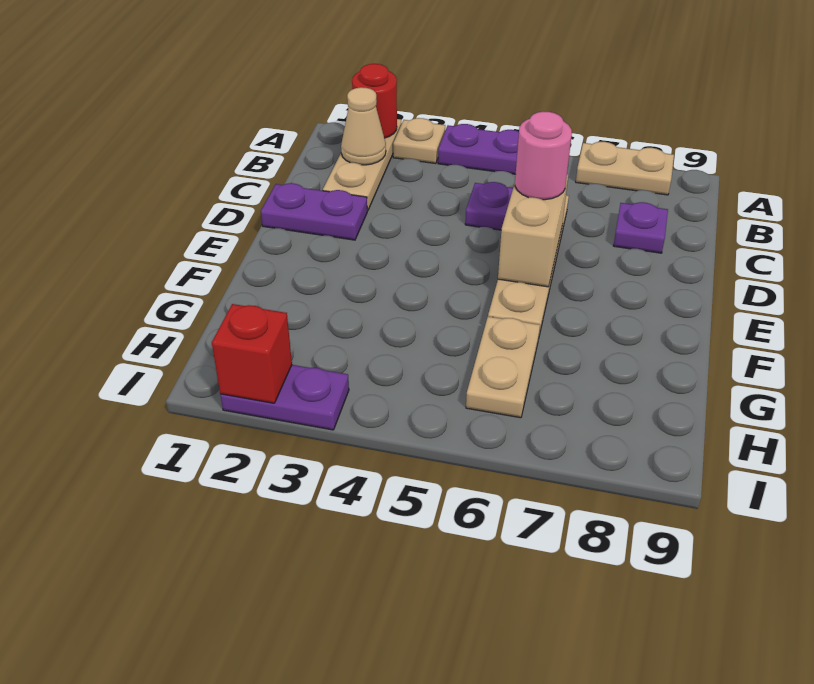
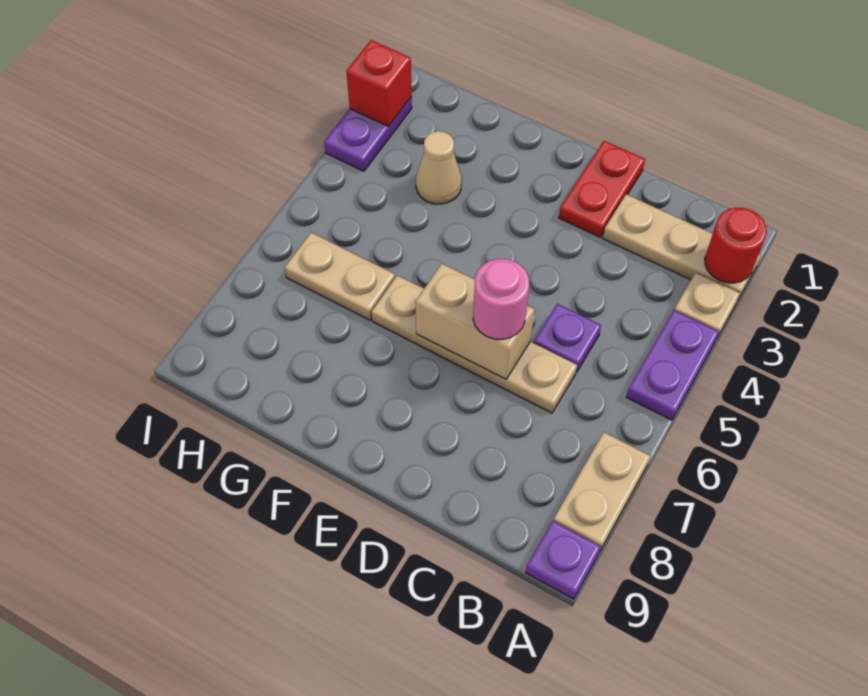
tan cone B2 level 2 -> tan cone G3 level 1
purple plate C8 level 1 -> purple plate A9 level 1
purple plate D1:D2 level 1 -> red plate D1:D2 level 1

